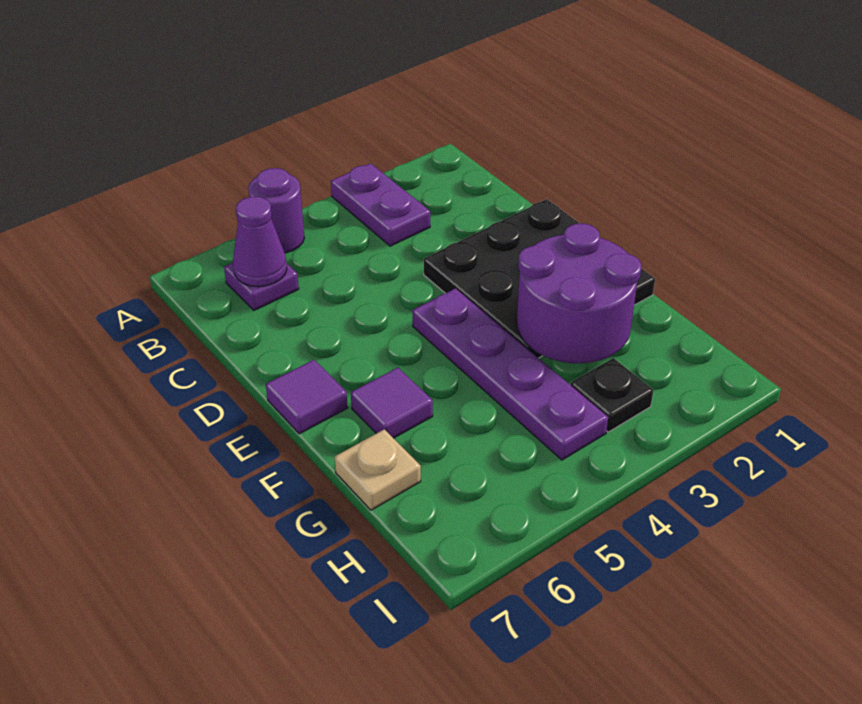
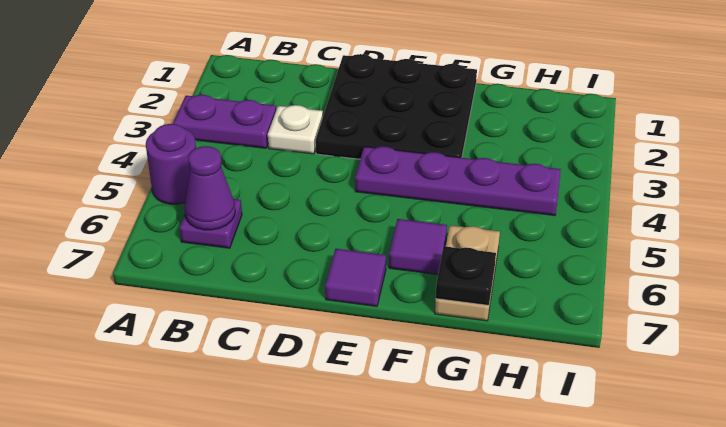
none -> white plate C3 level 1
purple round brick F2:G3 level 2 -> none
tan plate G7 level 1 -> tan plate G6:G7 level 1
black plate H3 level 1 -> black plate G7 level 2

